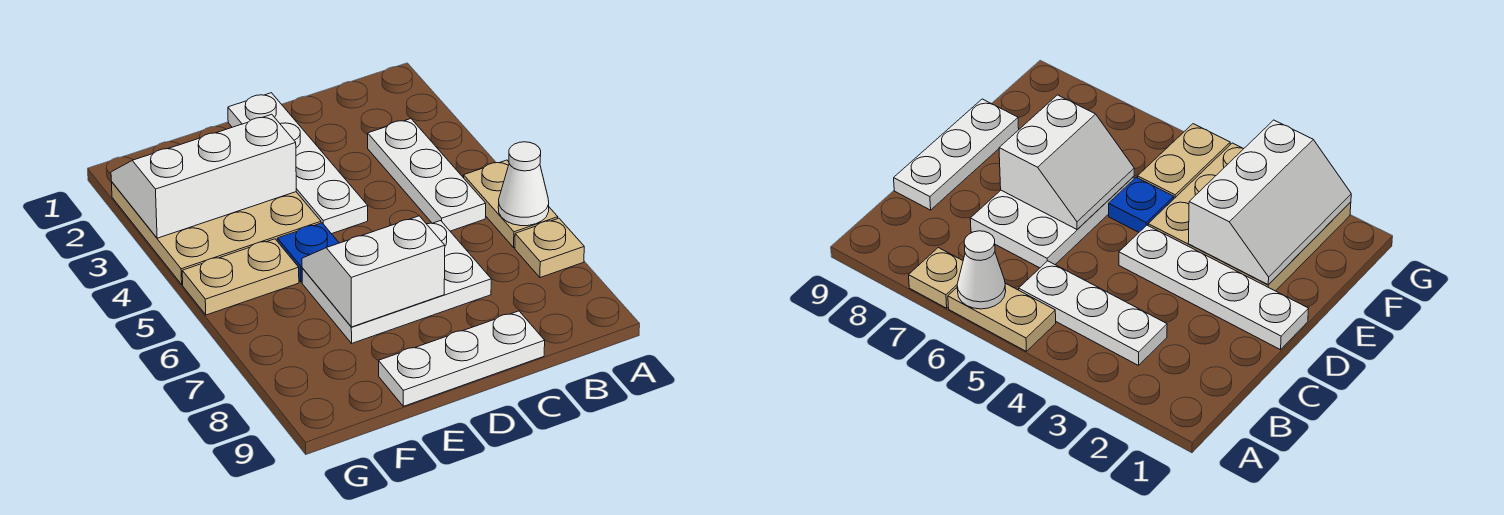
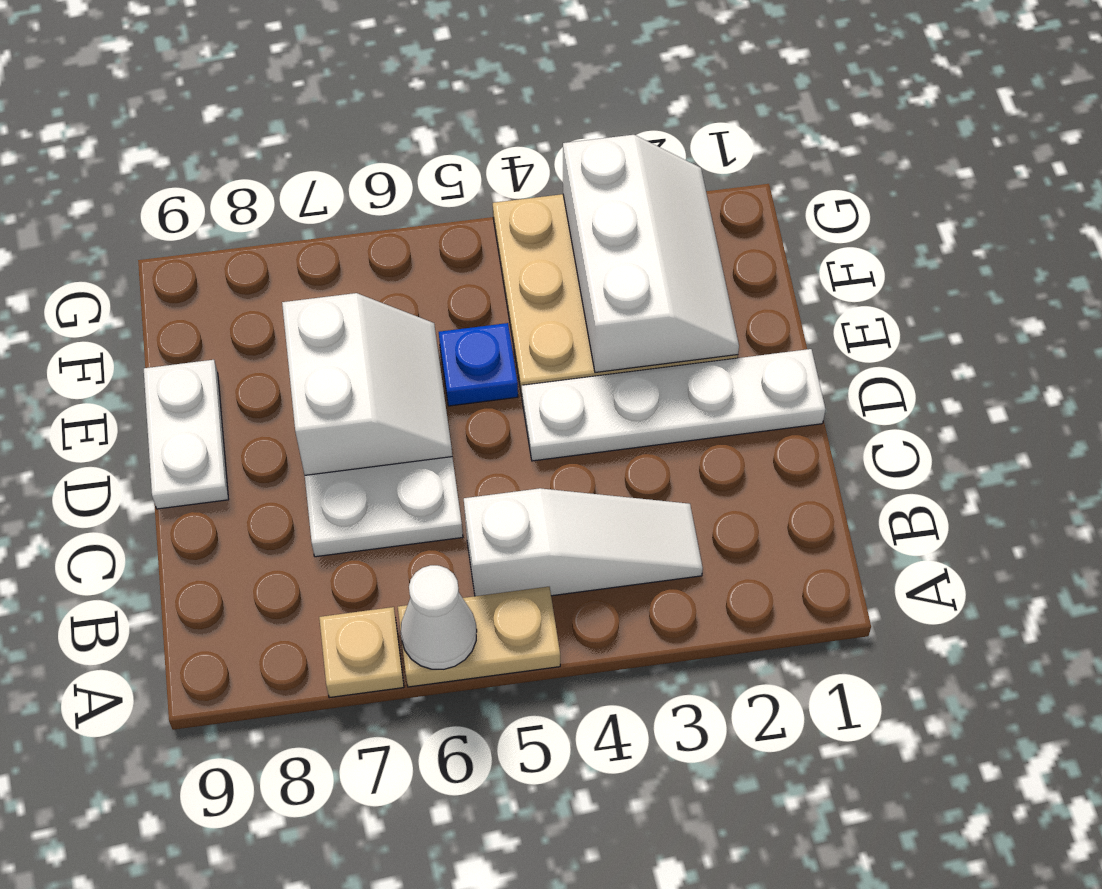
white plate B3:B5 level 1 -> white slope B3:B5 level 1 top 5
white plate C9:E9 level 1 -> white plate D9:E9 level 1
tan plate F5:G5 level 1 -> none

